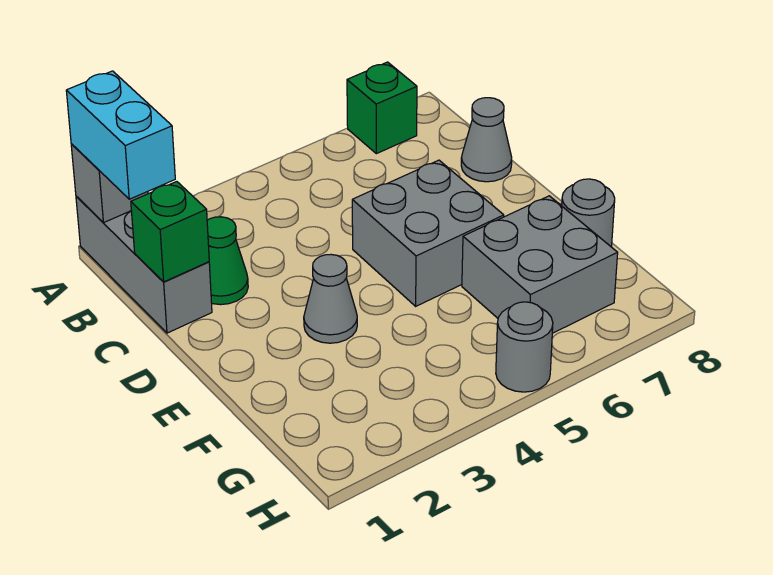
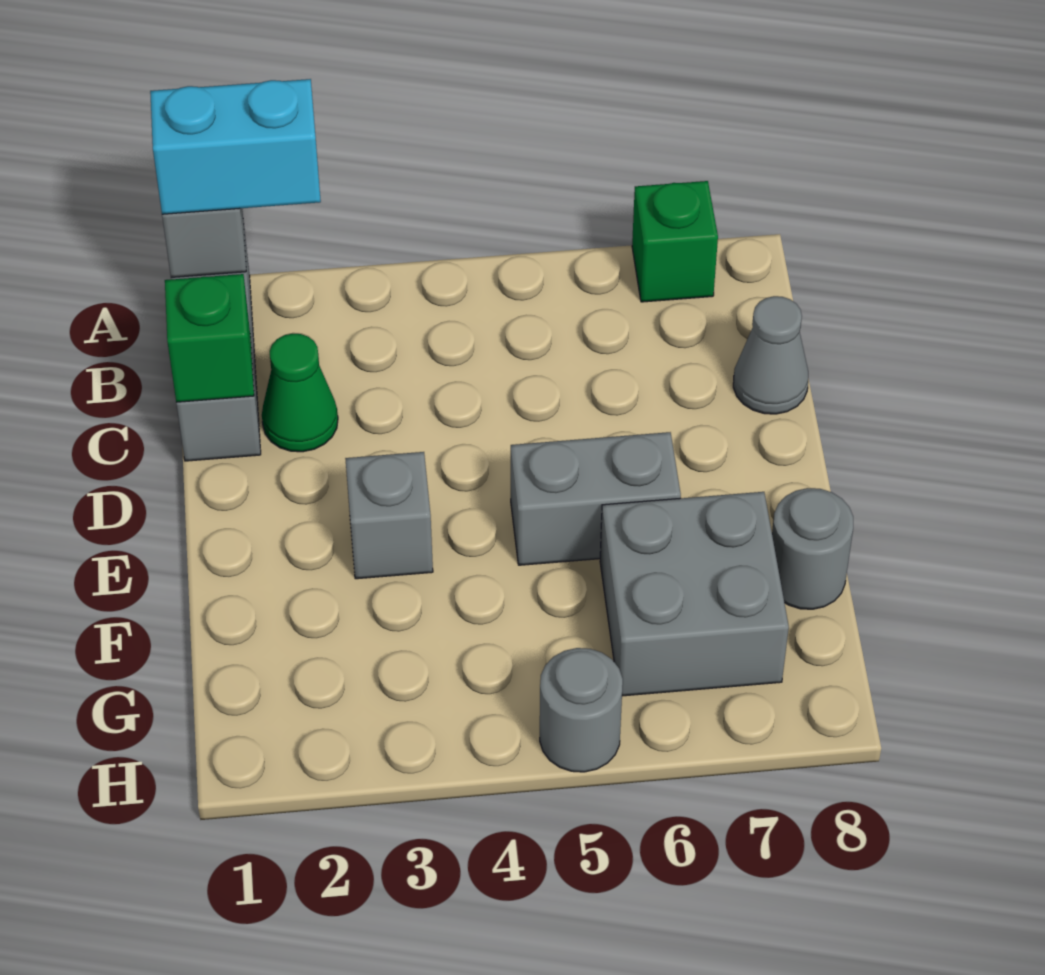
cyan brick A1:B1 level 3 -> cyan brick A1:A2 level 3
grey brick D5:E6 level 1 -> grey brick E5:E6 level 1
grey cone E3 level 1 -> grey brick E3 level 1

